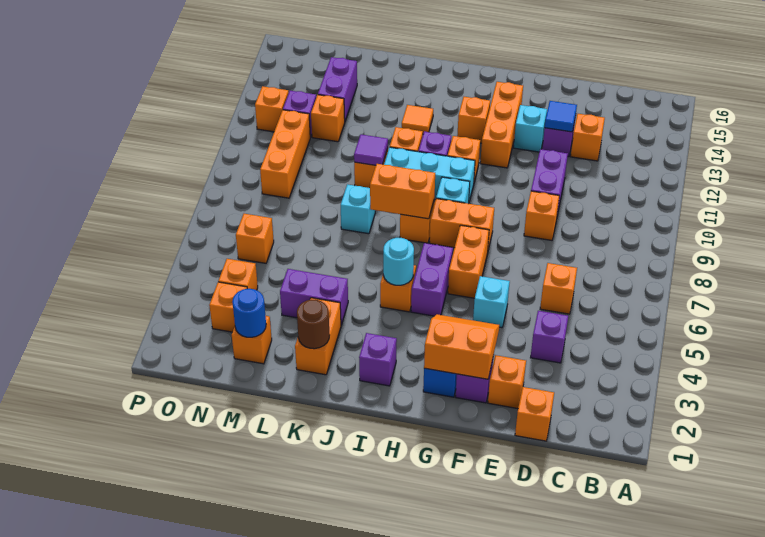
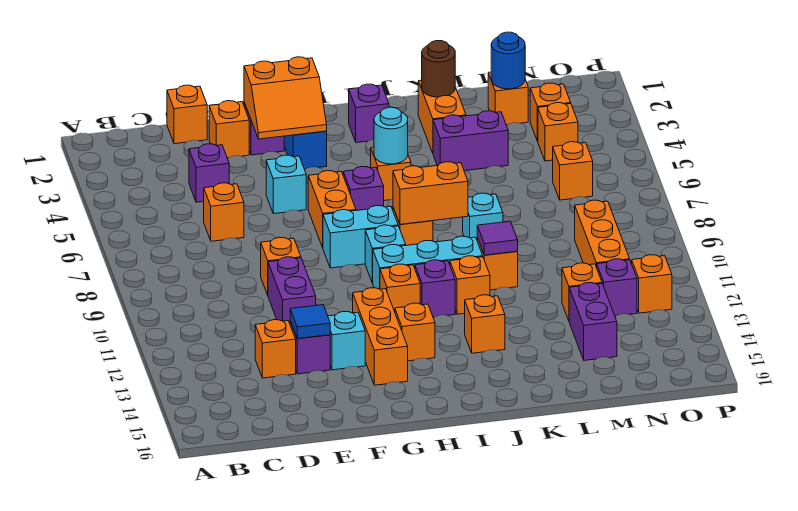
orange brick G8:H8 level 1 -> cyan brick G8:H8 level 1
purple brick H5:H6 level 1 -> purple brick H6 level 1
orange tile J13 level 1 -> orange brick J13 level 1

